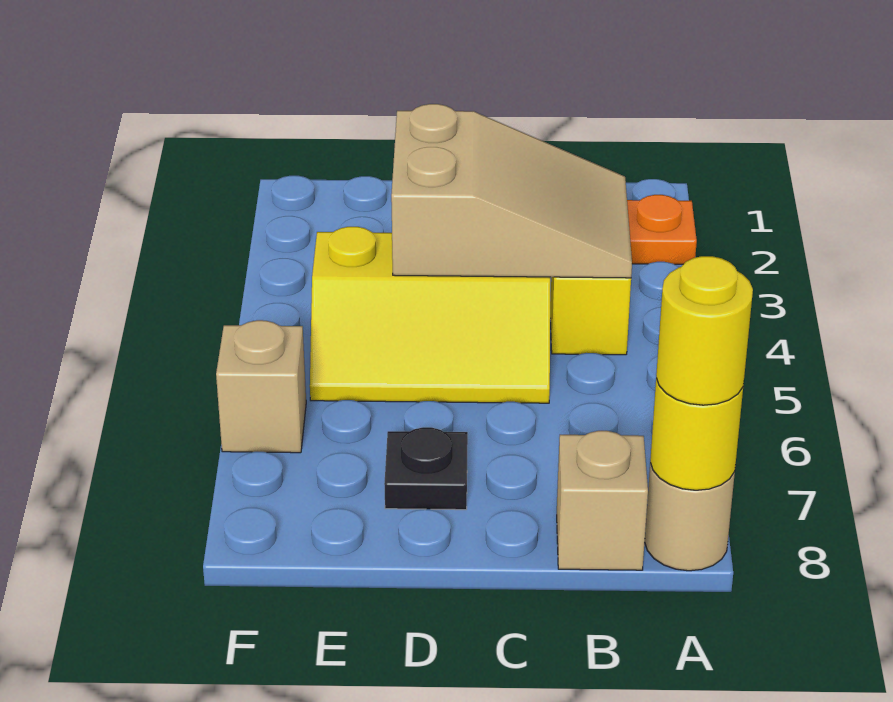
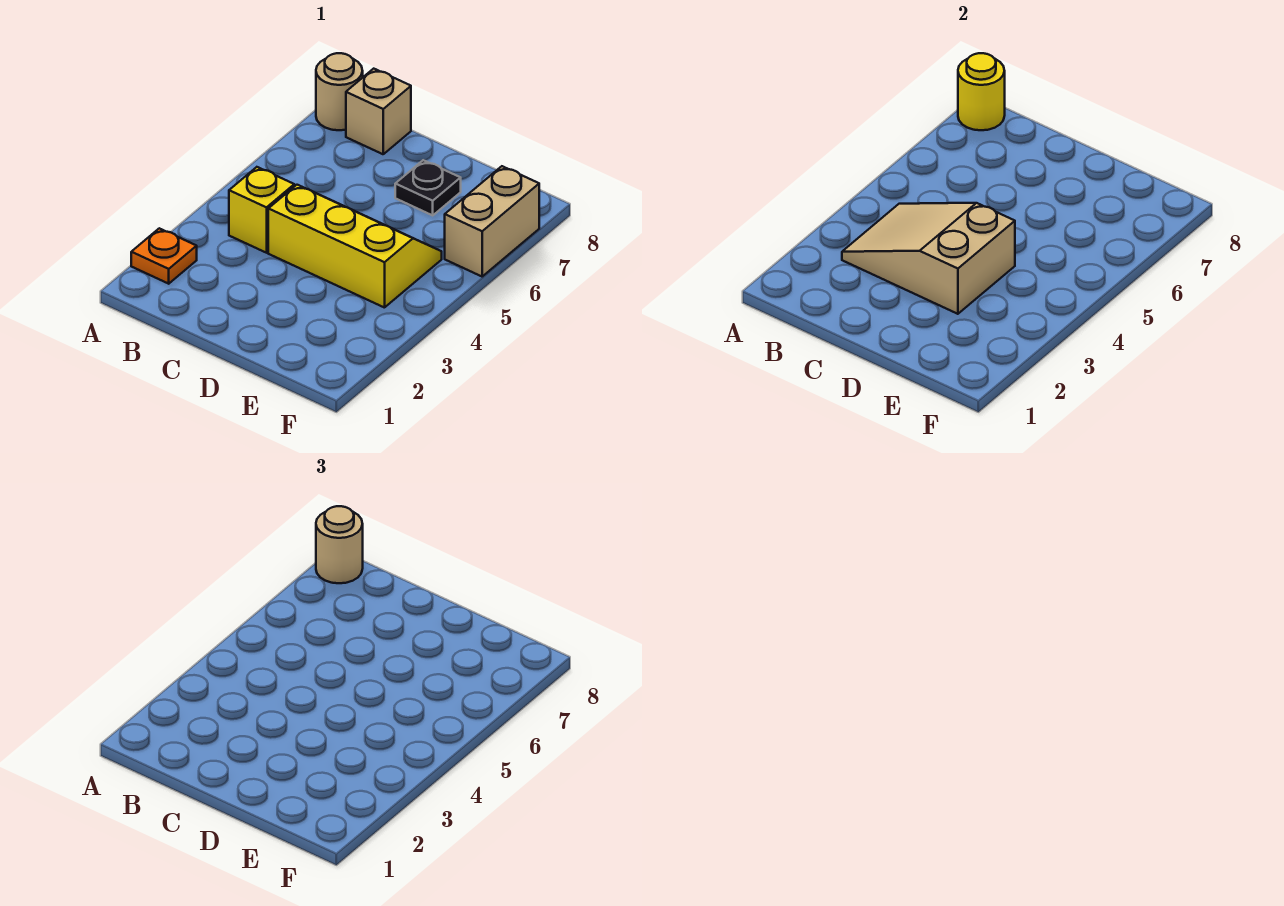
yellow round brick A8 level 3 -> tan round brick A8 level 3
tan brick F6 level 1 -> tan brick F6:F7 level 1

